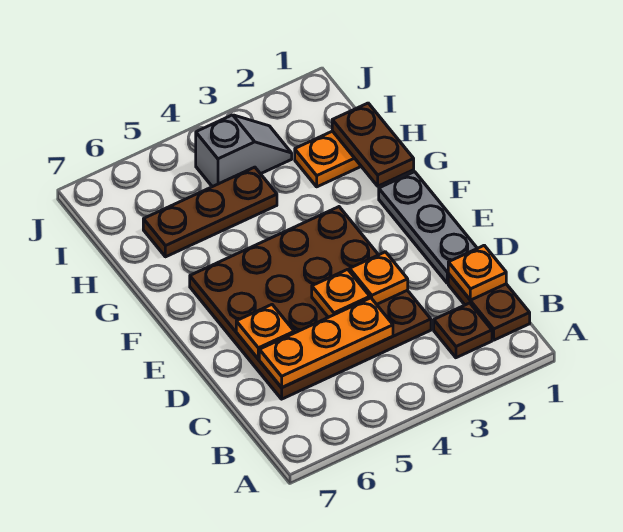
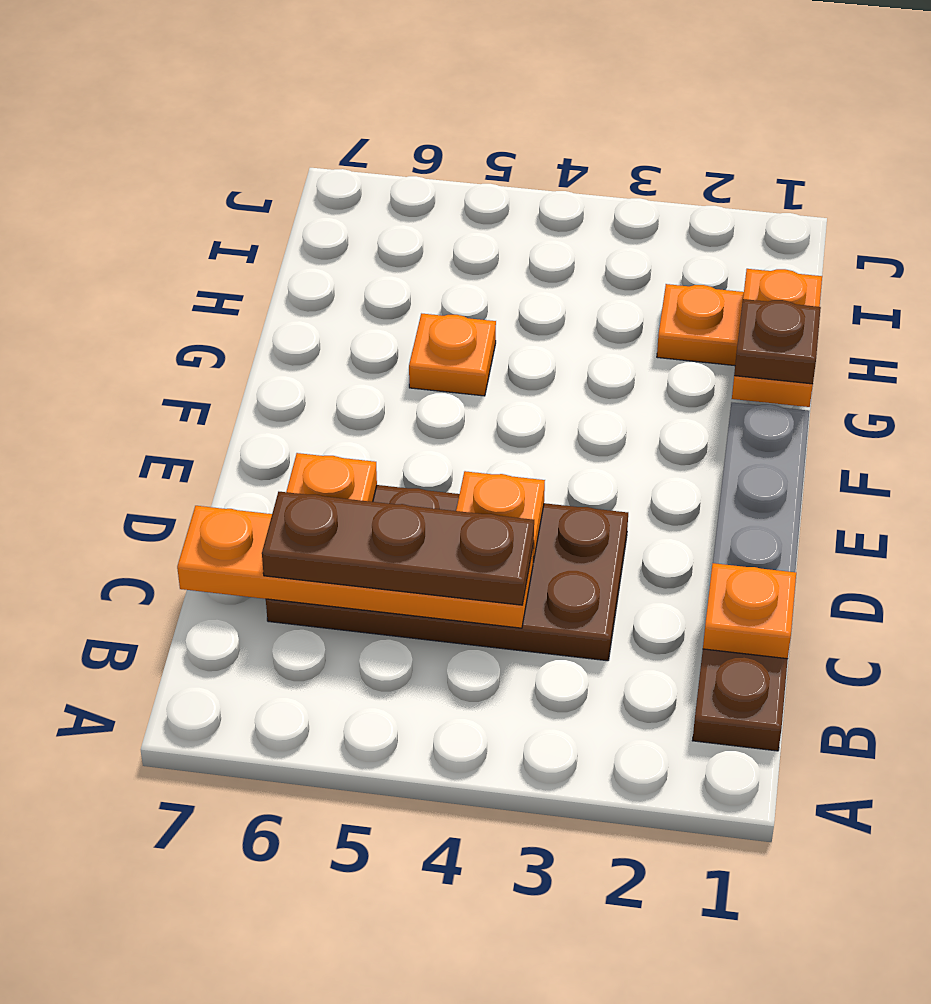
brown plate B2 level 1 -> brown plate G1 level 3
brown plate C3:F6 level 1 -> brown plate C3:D6 level 1
orange plate C4:C6 level 2 -> orange plate C4:C7 level 2
orange plate D3 level 2 -> orange plate G5 level 1
brown plate G1:H1 level 2 -> orange plate G1:H1 level 2
brown plate H4:H6 level 1 -> brown plate C4:C6 level 3
grey slope I3:I4 level 1 top 4 -> none

